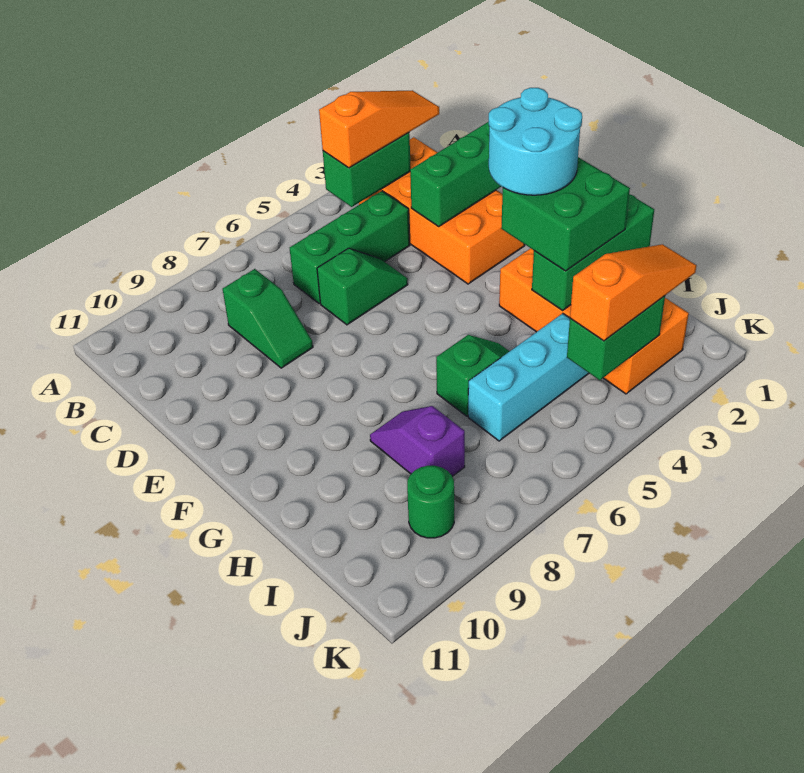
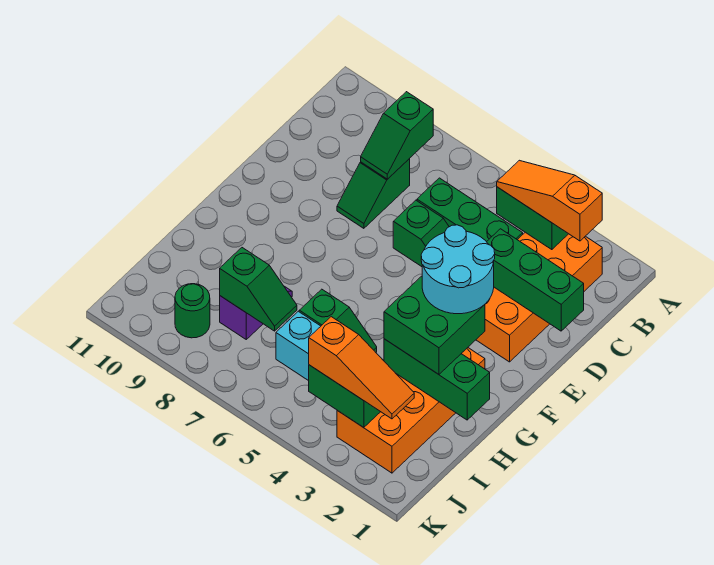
orange slope B2:B4 level 3 top 4 -> orange slope B2:B4 level 3 top 2
none -> green slope B8:C8 level 2 top B
none -> green slope I7:I8 level 2 top 8

